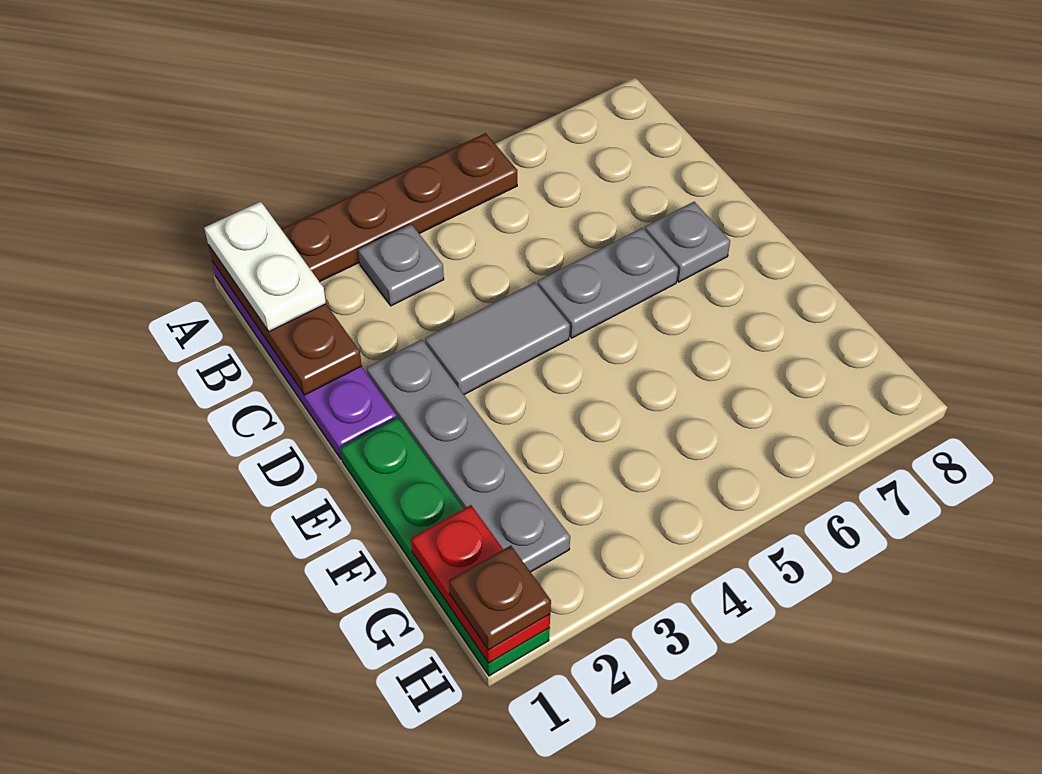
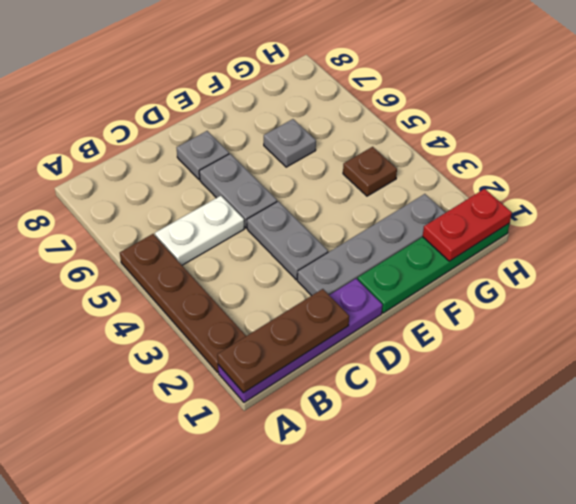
white plate A1:B1 level 3 -> white plate B5:C5 level 1
grey plate B3 level 1 -> grey plate F6 level 1
grey tile D3:D4 level 1 -> grey plate D3:D4 level 1
brown plate H1 level 3 -> brown plate G4 level 1

